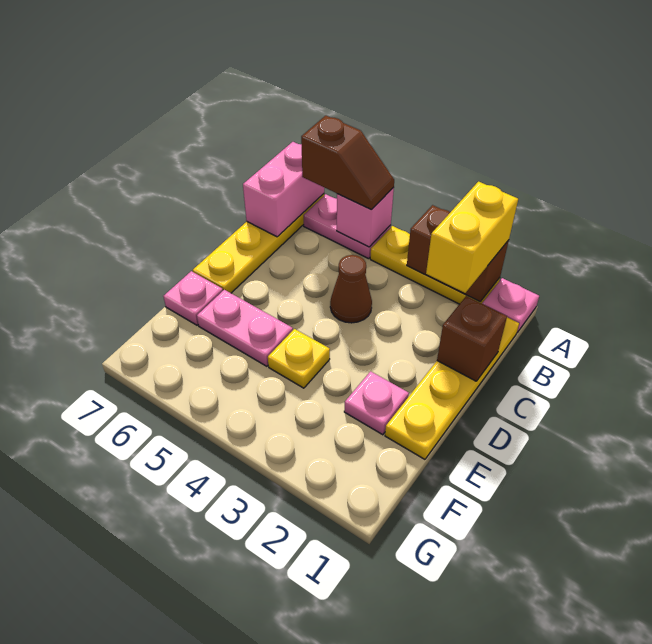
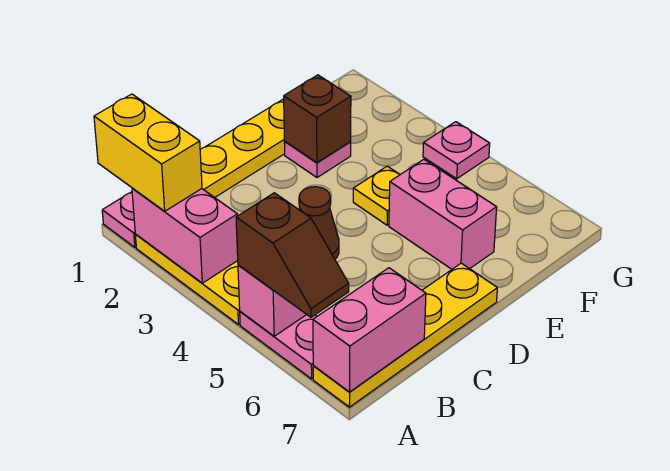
brown brick A2:A3 level 2 -> pink brick A2:A3 level 2
yellow brick A2:B2 level 3 -> yellow brick A1:A2 level 3
brown slope A5:A6 level 3 top 6 -> brown slope A5:A6 level 3 top 5
brown brick C1 level 2 -> brown brick E2 level 2
pink plate E5:E6 level 1 -> pink brick E5:E6 level 1
pink plate E7 level 1 -> pink plate G4 level 1

